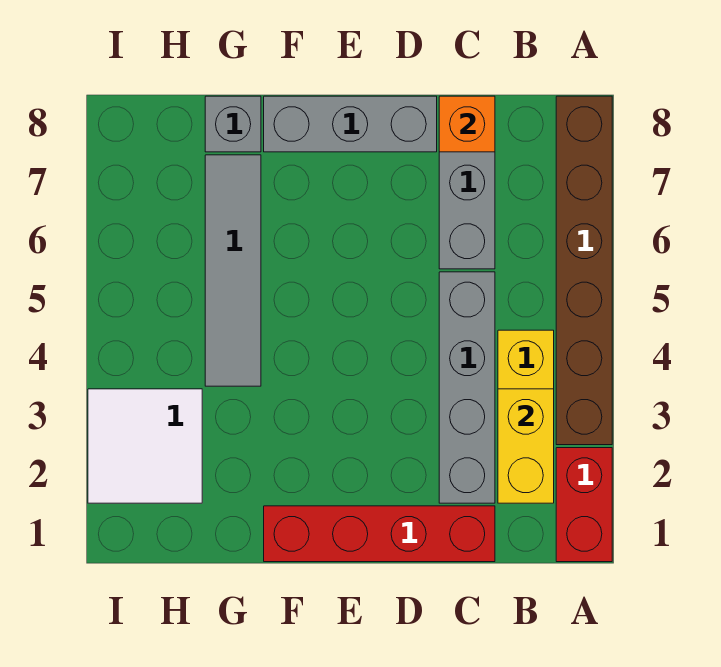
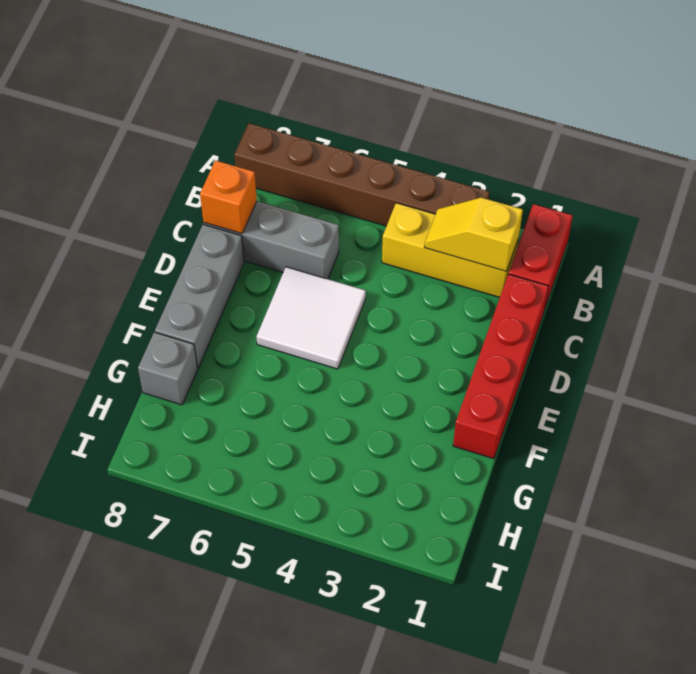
red brick A1:A2 level 1 -> red brick A1:B1 level 1
yellow brick B2:B3 level 2 -> yellow slope B2:B3 level 2 top 2
grey brick C2:C5 level 1 -> none
grey tile G4:G7 level 1 -> none
white tile H2:I3 level 1 -> white tile D5:E6 level 1

